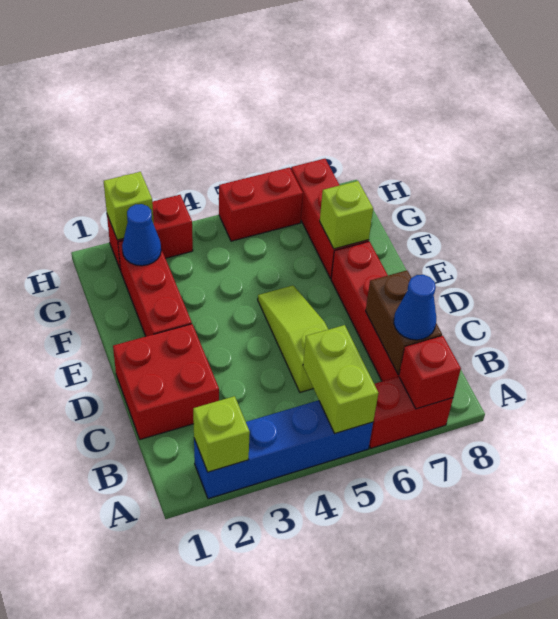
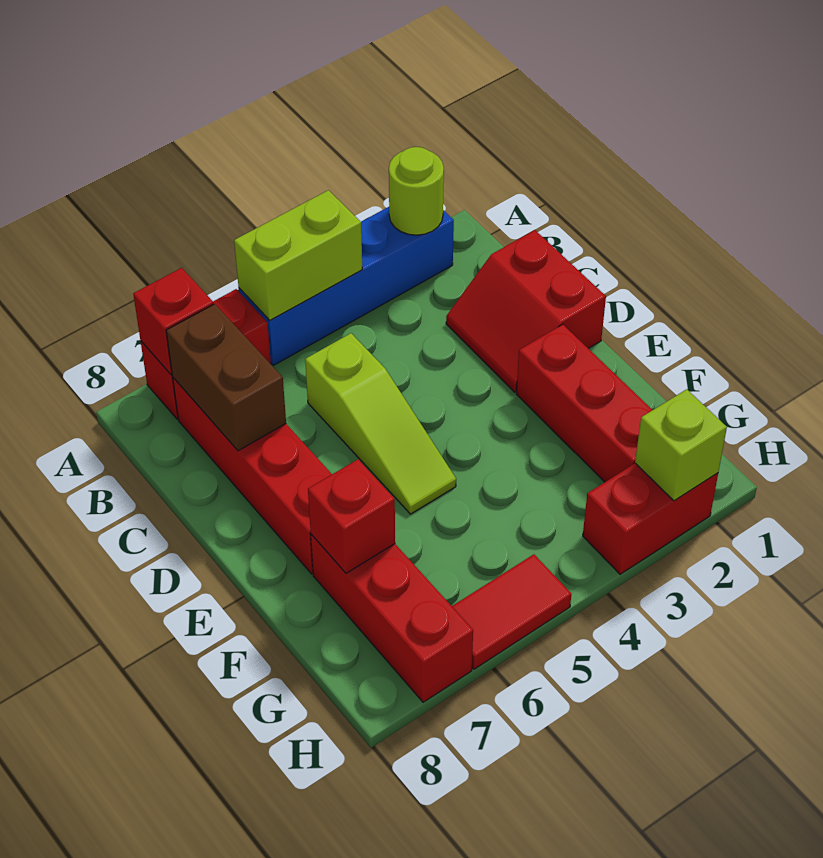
lime brick A2 level 2 -> lime round brick A2 level 2
lime brick A5:B5 level 2 -> lime brick A4:A5 level 2
blue cone B7 level 3 -> none
red brick C1:D2 level 1 -> red slope C1:D2 level 1 top 1
lime brick F7 level 2 -> red brick F7 level 2
blue cone G2 level 2 -> none
red brick H5:H6 level 1 -> red tile H5:H6 level 1

